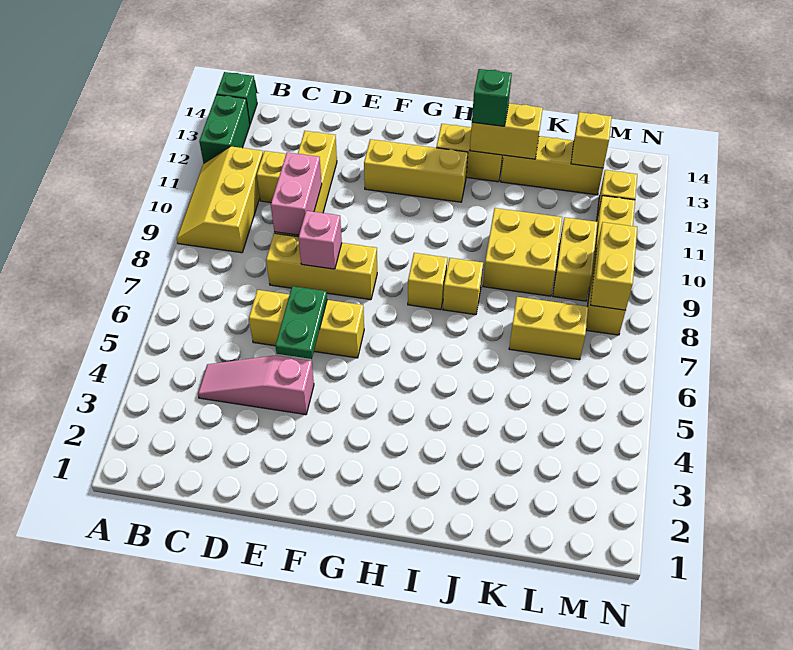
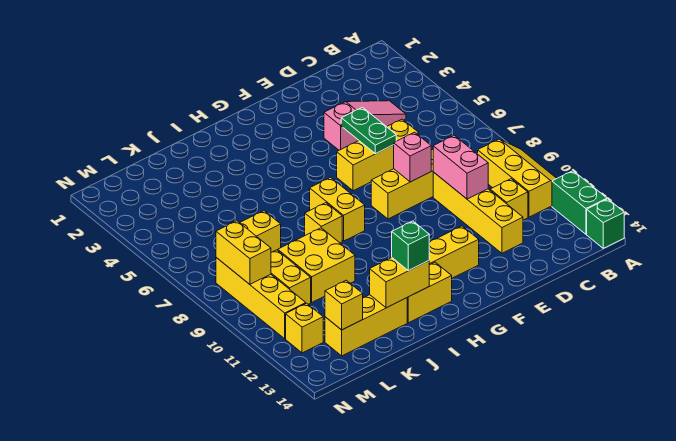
yellow brick H8 level 1 -> yellow brick H7:H8 level 1

